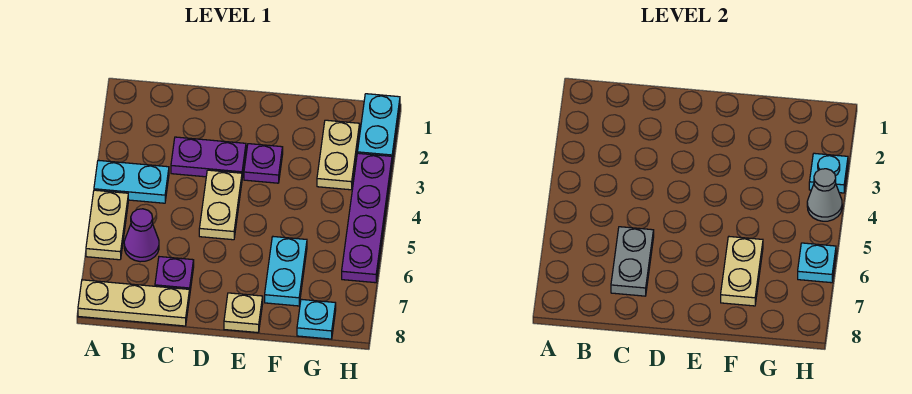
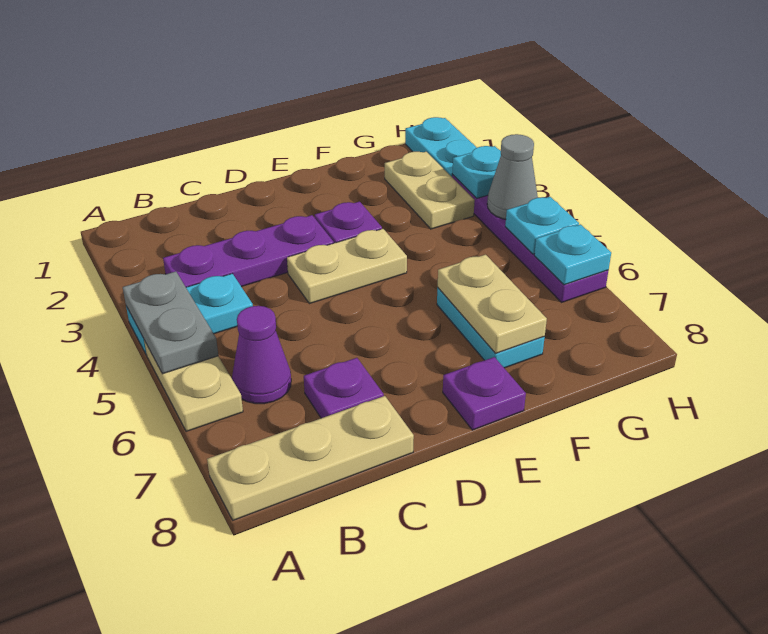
purple plate C3:D3 level 1 -> purple plate B3:D3 level 1
grey plate C6:C7 level 2 -> grey plate A4:A5 level 2
tan plate D4:D5 level 1 -> tan plate D4:E4 level 1
tan plate E8 level 1 -> purple plate E8 level 1
cyan plate G8 level 1 -> cyan plate H5 level 2

